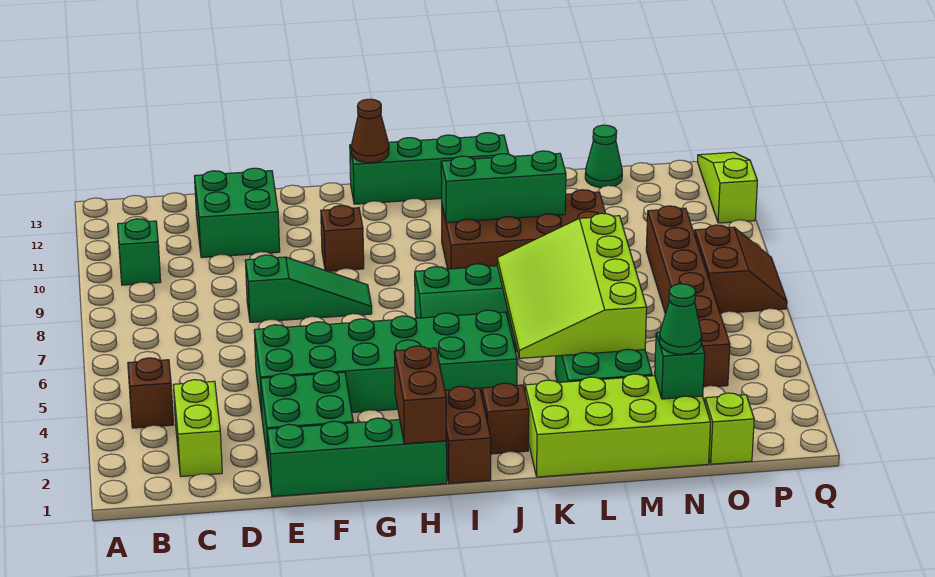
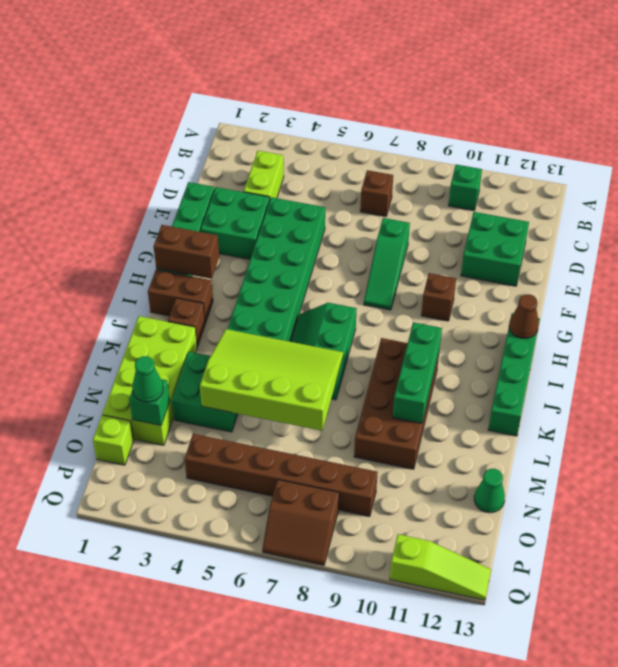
brown brick B4 level 1 -> brown brick C7 level 1
lime brick C2:C3 level 1 -> lime brick C3:D3 level 1

